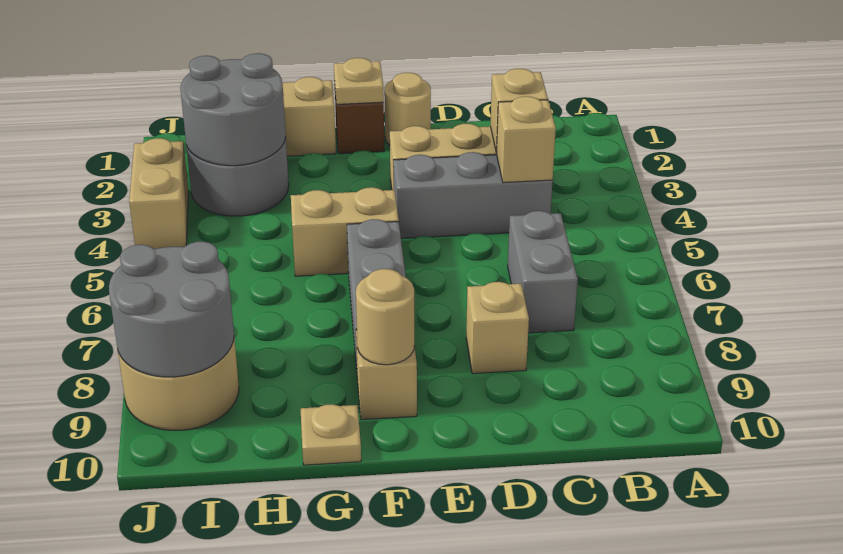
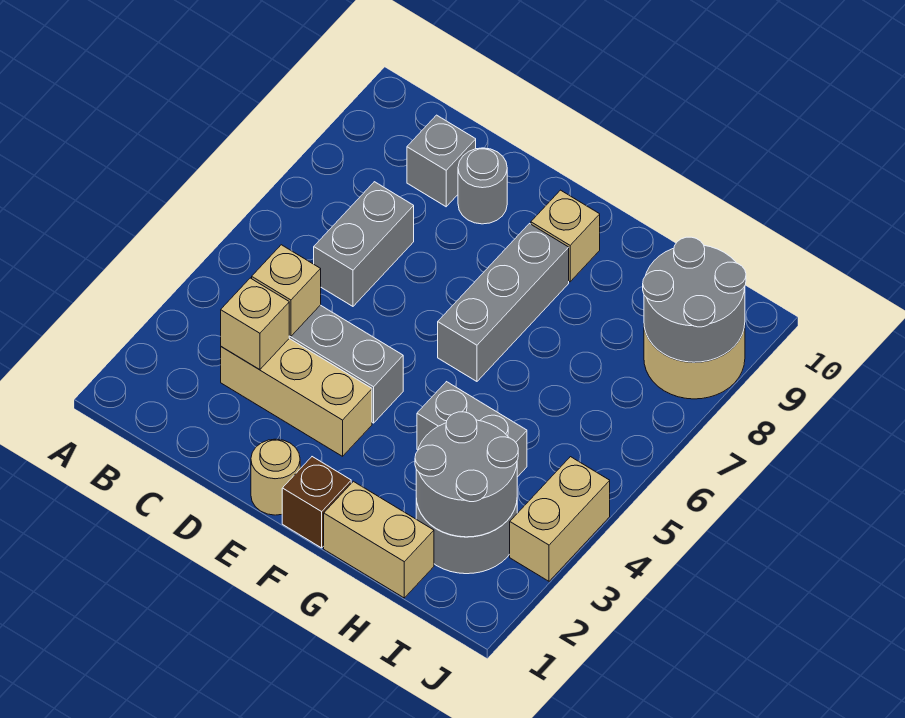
none -> grey brick C9 level 1
tan brick D8 level 1 -> none
none -> grey round brick D9 level 1
tan plate F1 level 2 -> none
tan brick F5:G5 level 1 -> none
tan round brick F9 level 2 -> none
none -> grey brick G4:H4 level 1
tan plate G10 level 1 -> none

